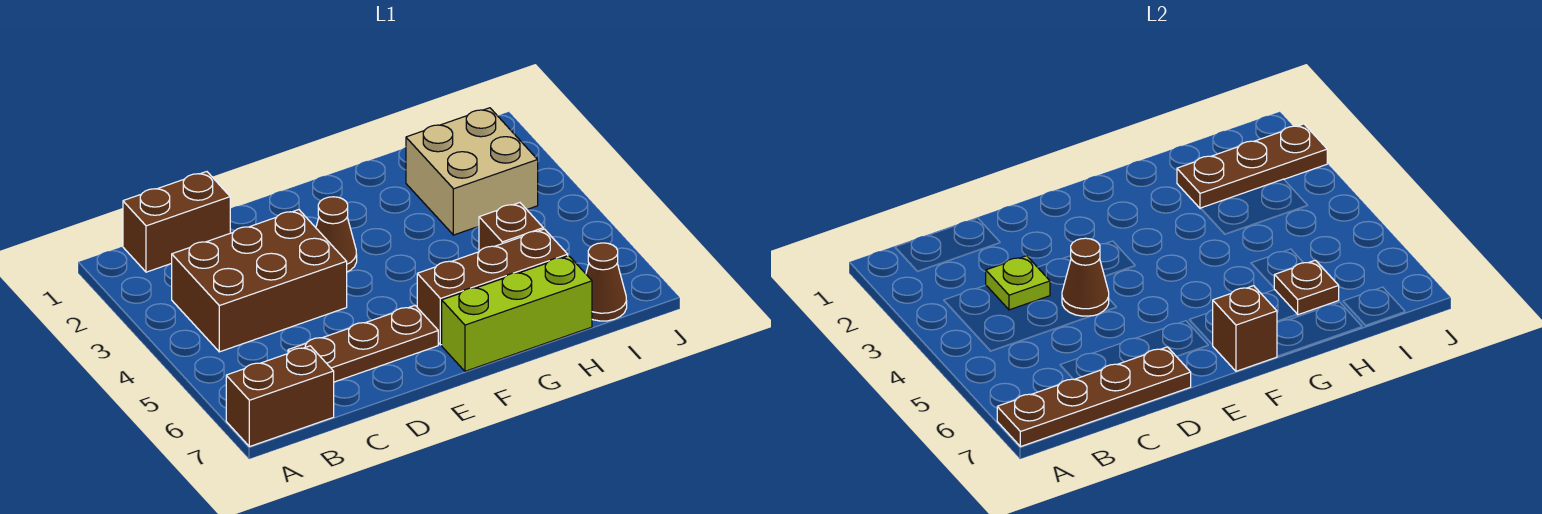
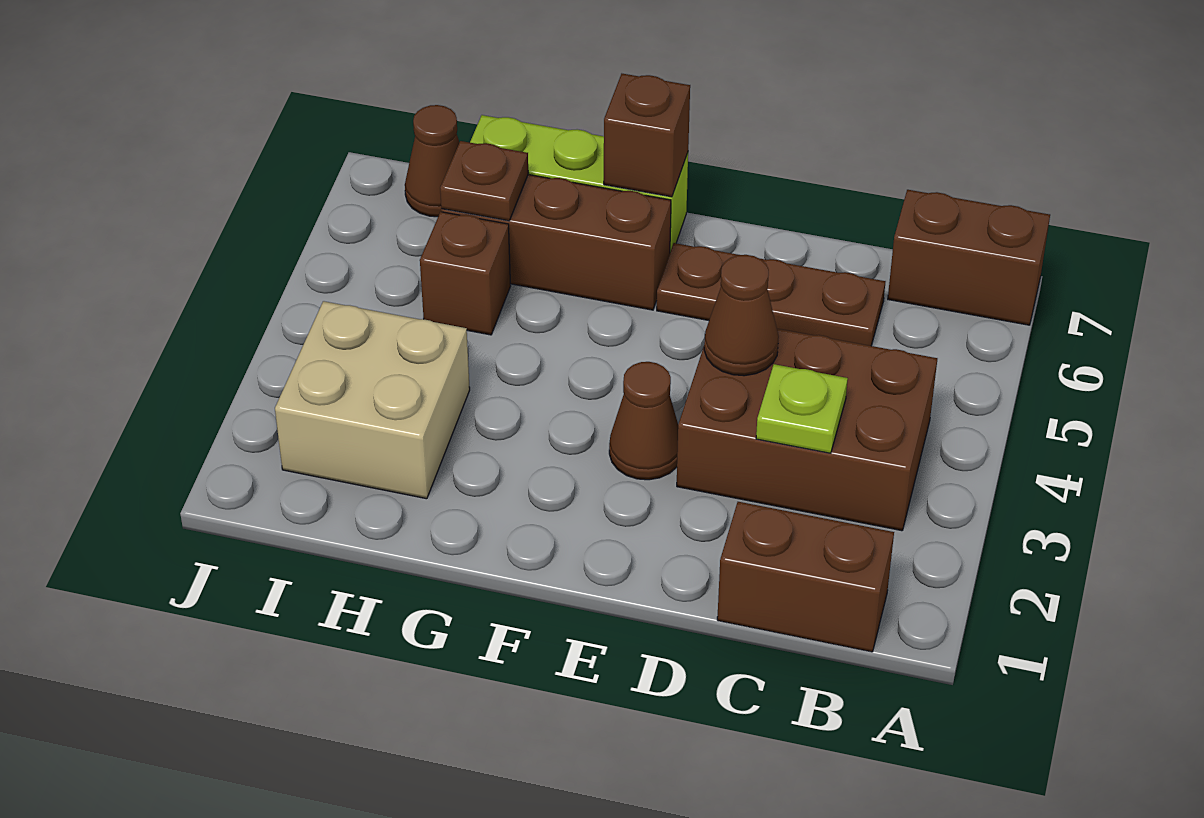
brown plate A7:D7 level 2 -> none
brown plate H2:J2 level 2 -> none

